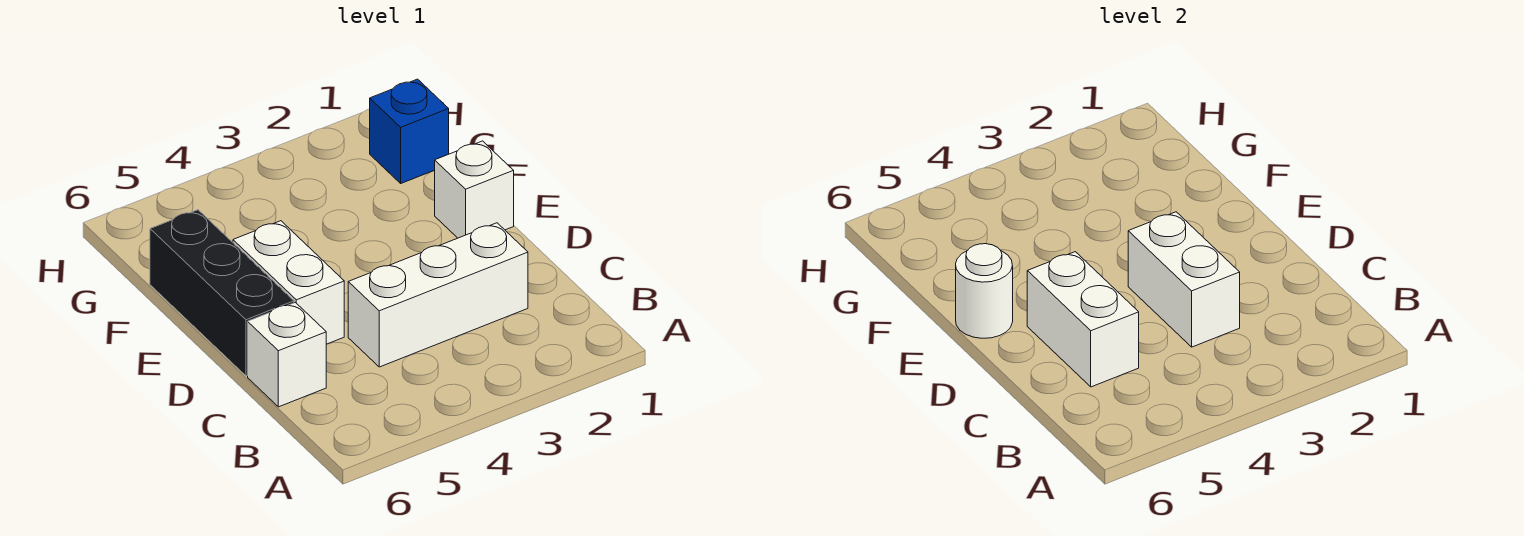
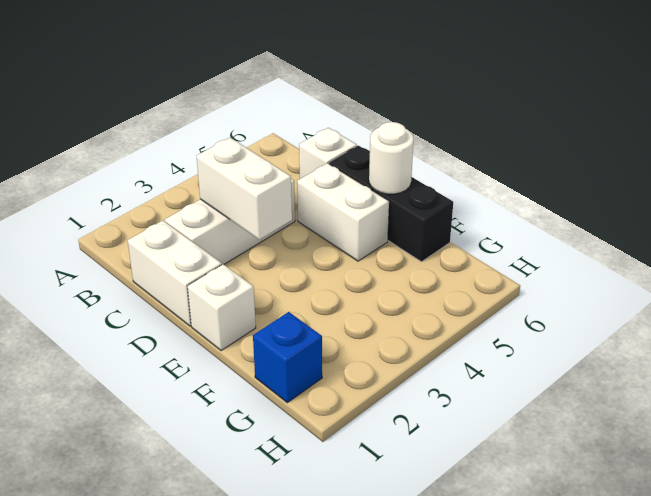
white brick C5:D5 level 2 -> white brick C1:D1 level 1

